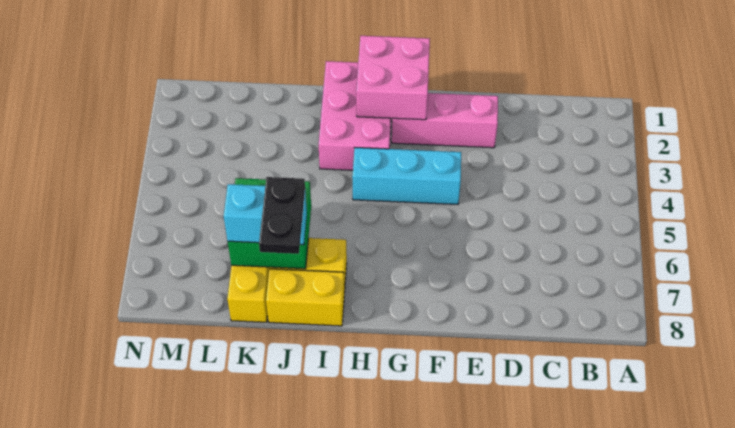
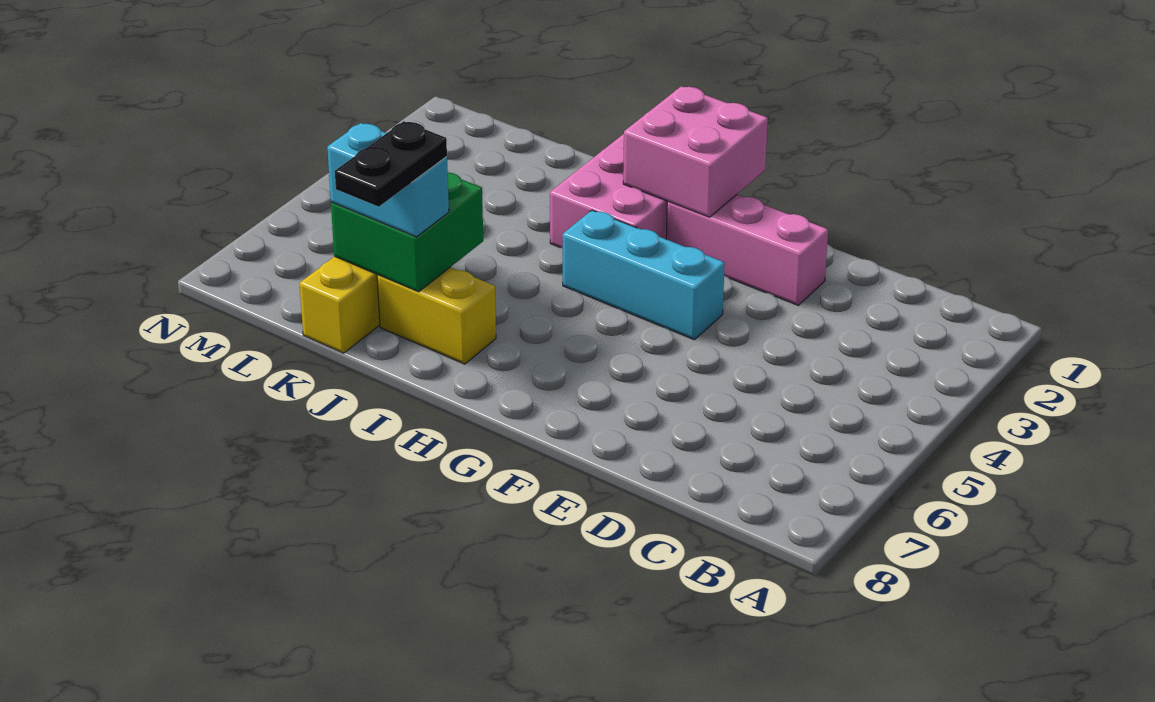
yellow brick I8:J8 level 1 -> none

